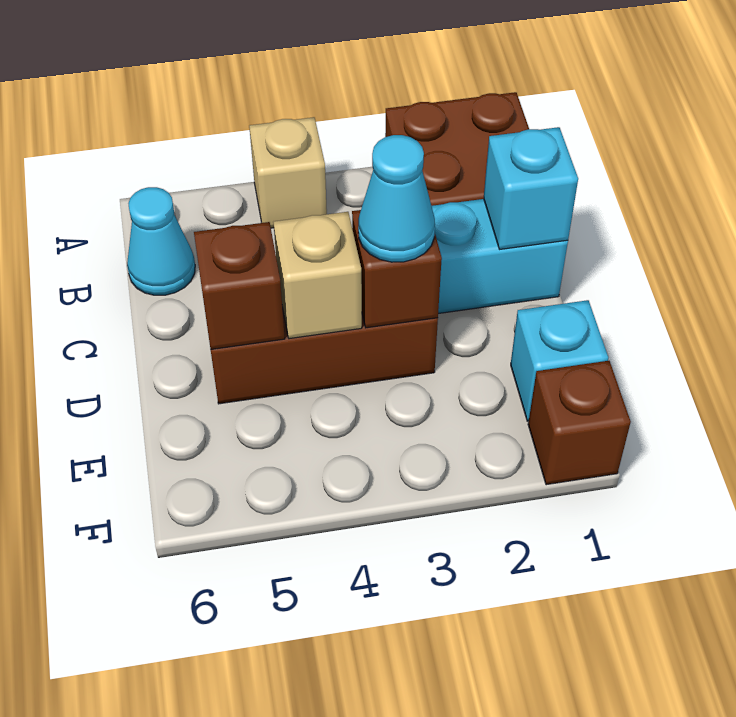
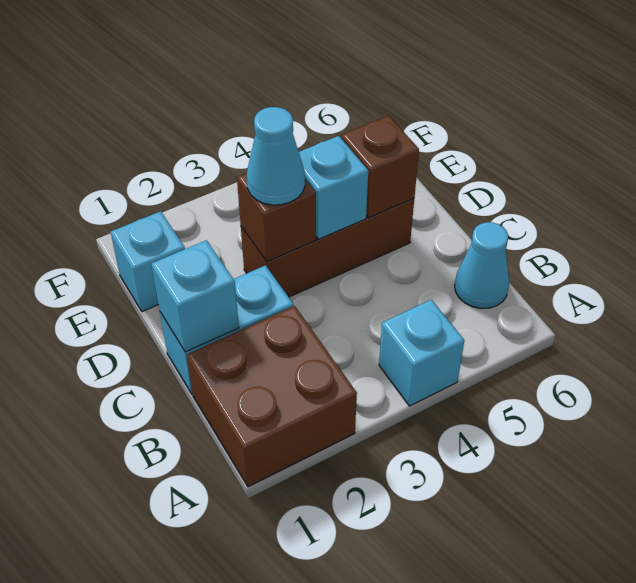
tan brick A4 level 1 -> cyan brick A4 level 1
tan brick D4 level 2 -> cyan brick D4 level 2
brown brick F1 level 1 -> none

